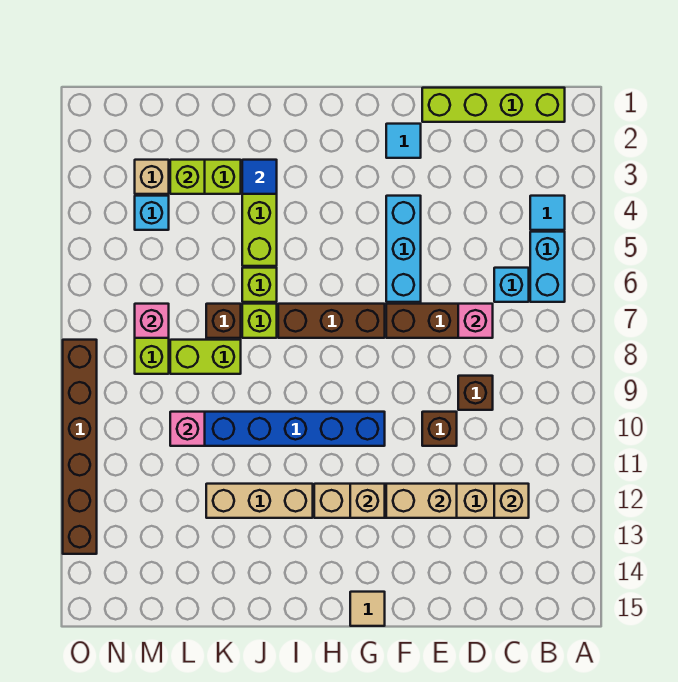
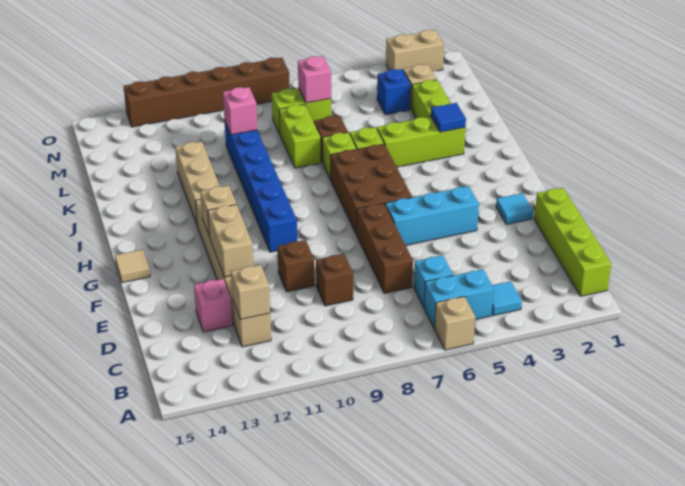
none -> tan brick A6 level 1
pink brick D7 level 2 -> pink brick D13 level 1
brown brick G7:I7 level 1 -> brown brick G6:I7 level 1
lime brick L3 level 2 -> none
cyan brick M4 level 1 -> blue brick M4 level 1
none -> tan brick O2:O3 level 1

